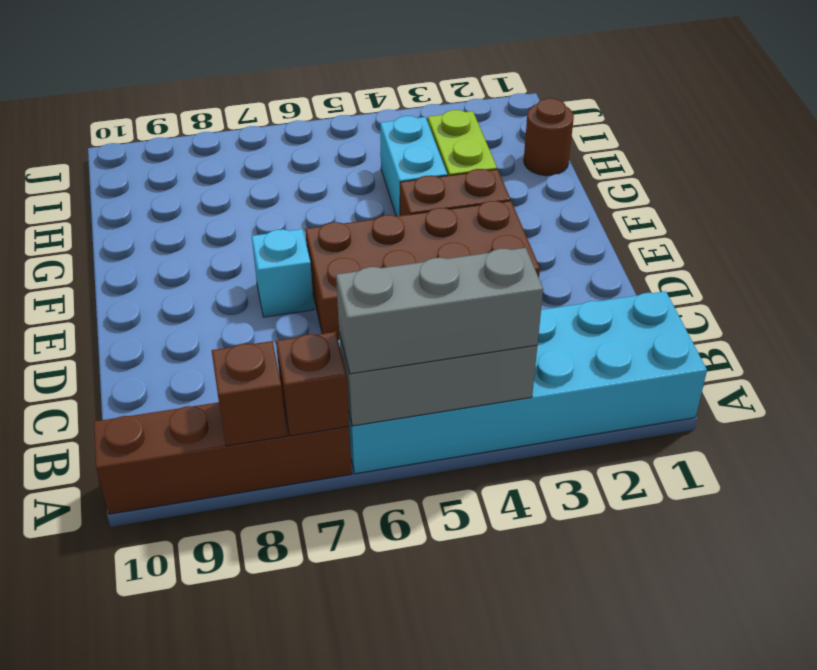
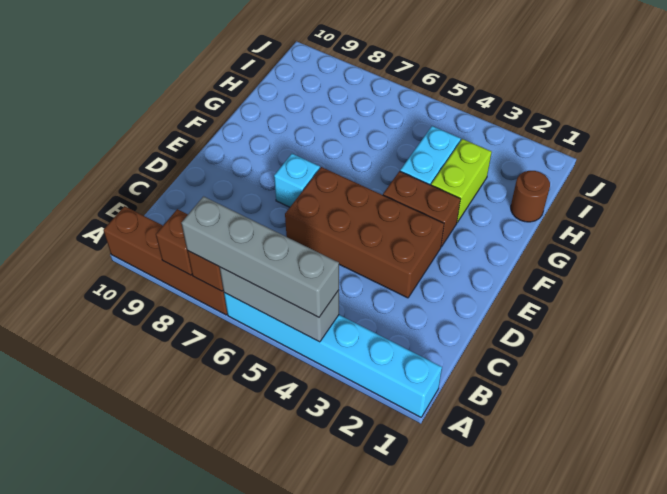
cyan brick A1:B6 level 1 -> cyan brick A1:A6 level 1
grey brick A4:A6 level 3 -> grey brick A4:A7 level 3

